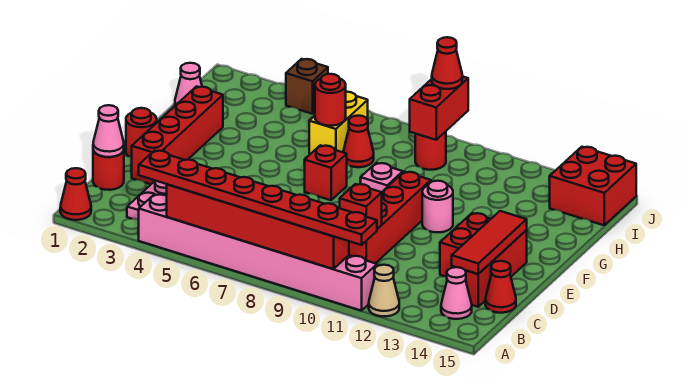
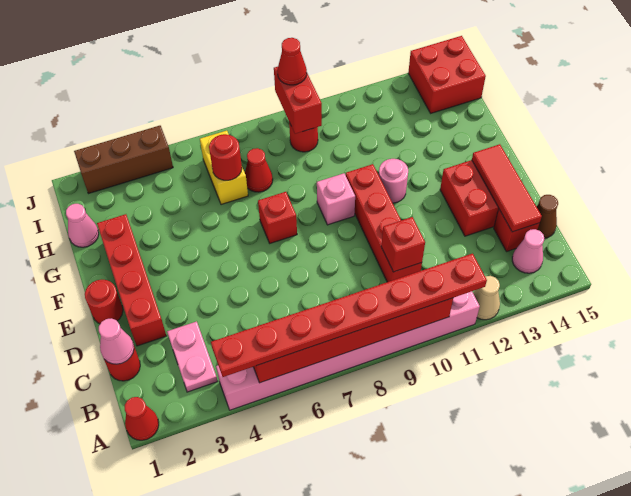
red cone C15 level 1 -> brown cone C15 level 1
brown brick J4 level 1 -> brown brick J2:J4 level 1

